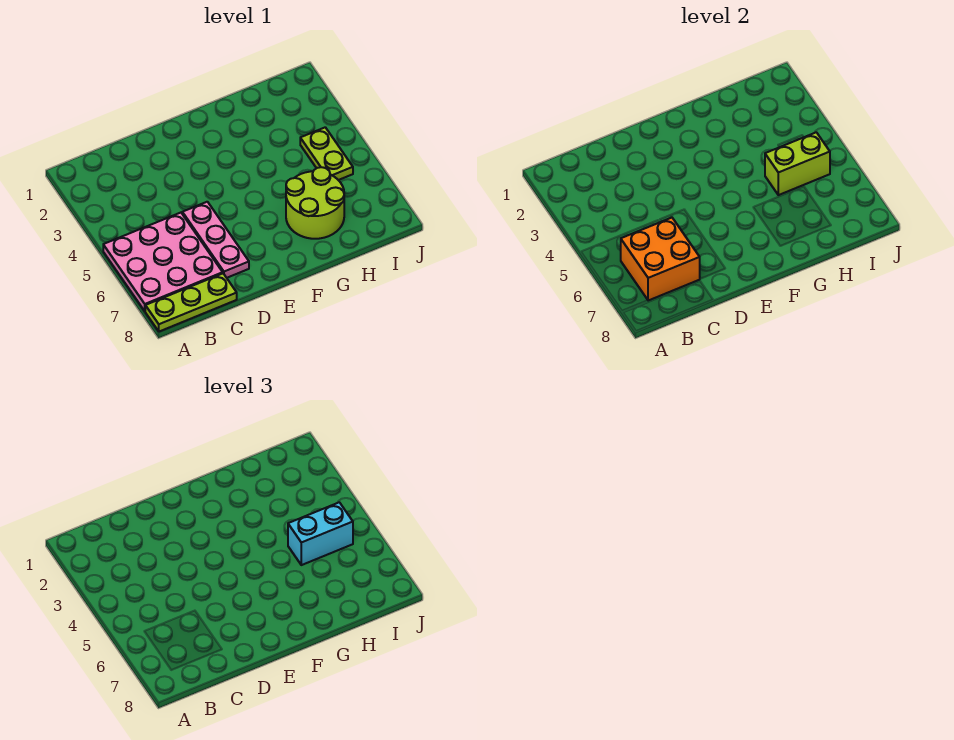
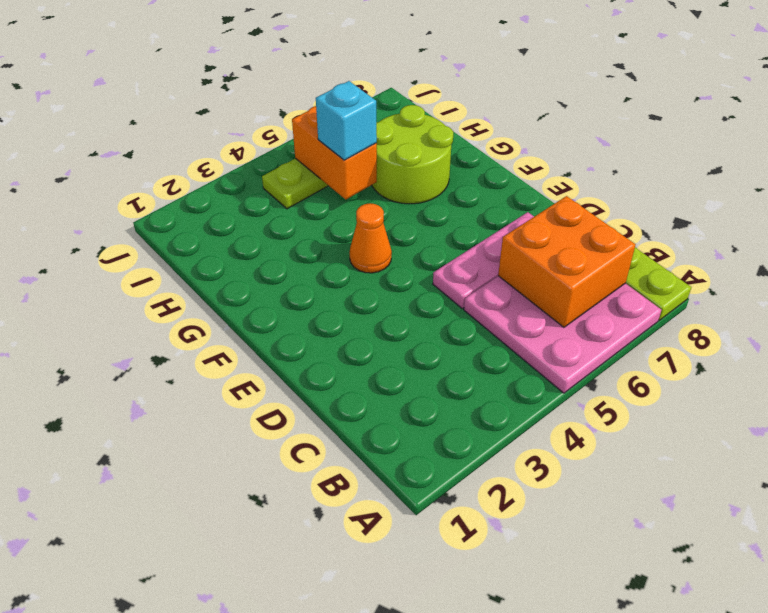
none -> orange cone F4 level 1
lime brick H5:I5 level 2 -> orange brick H5:I5 level 2
cyan brick H5:I5 level 3 -> cyan brick H5 level 3

